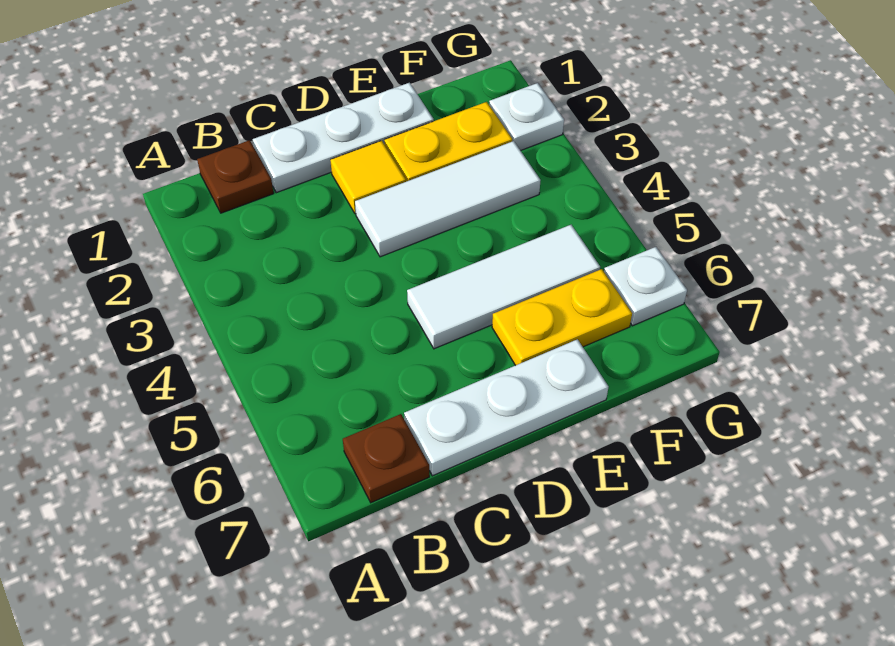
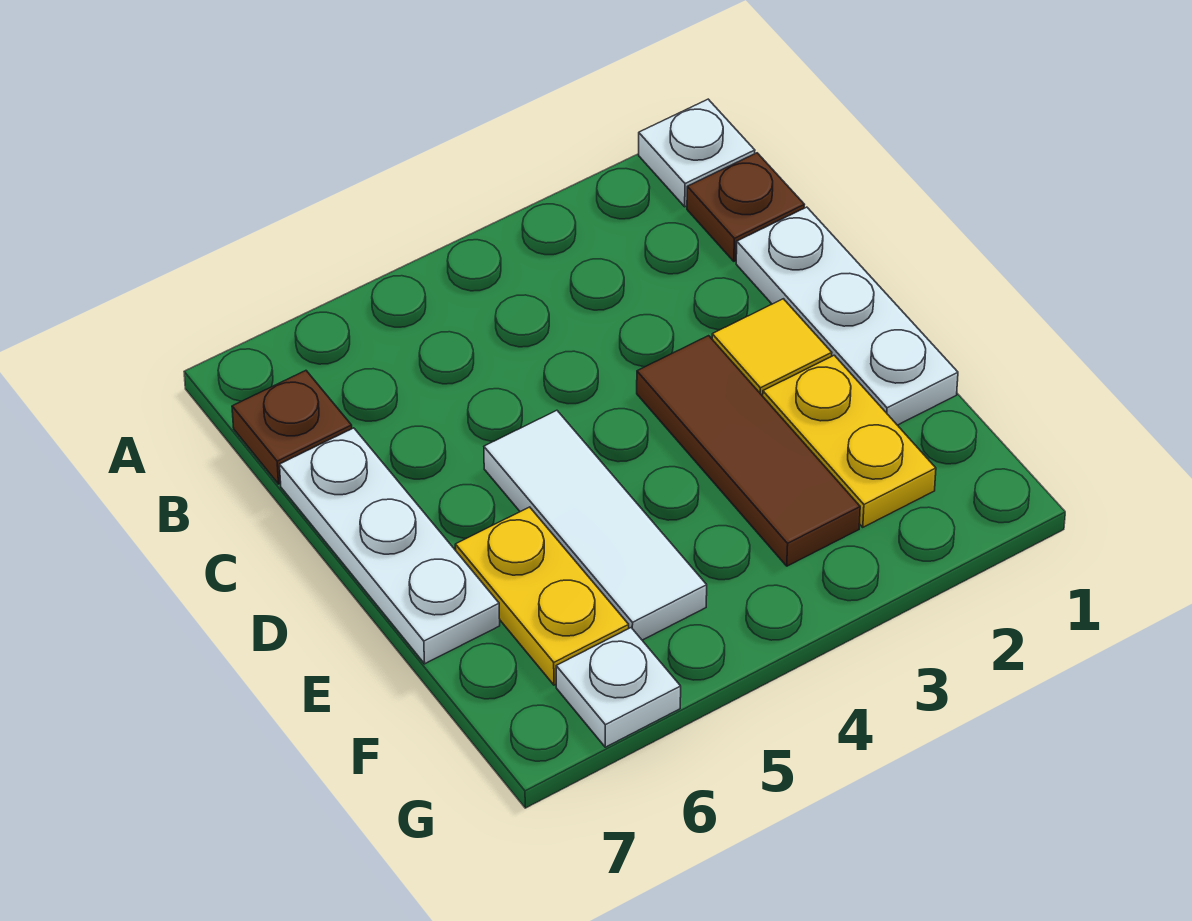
white tile D3:F3 level 1 -> brown tile D3:F3 level 1
white plate G2 level 1 -> white plate A1 level 1

